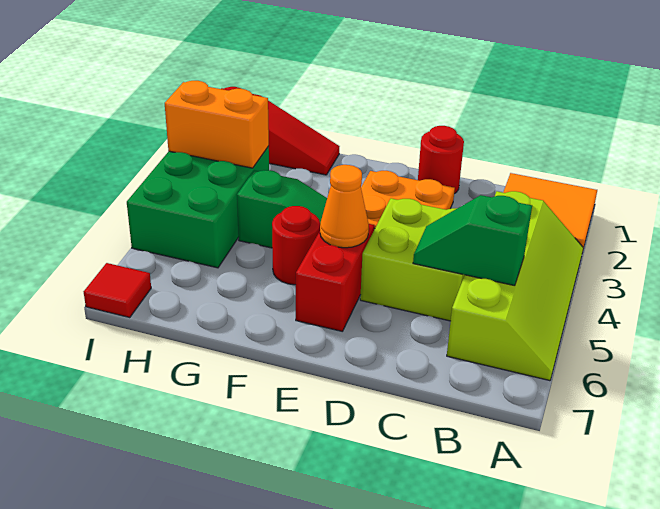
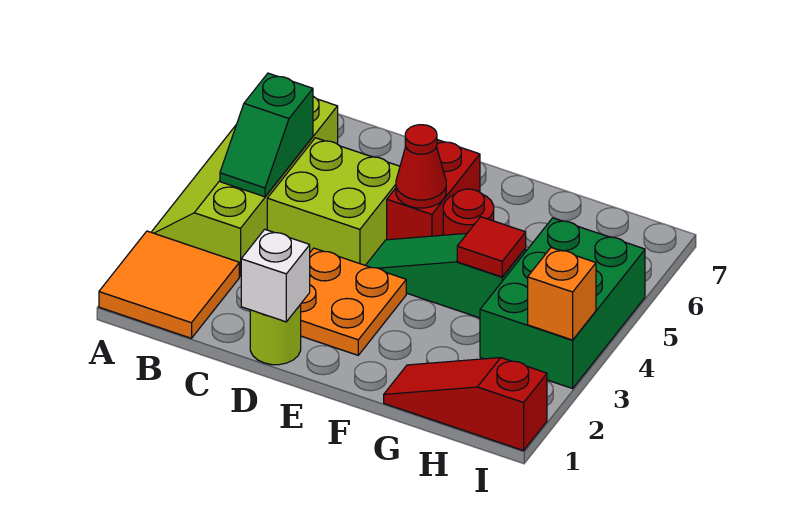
green slope B5:C5 level 2 top B -> green slope B4:B5 level 2 top 5
red round brick D1 level 1 -> lime round brick D1 level 1
none -> white brick D1 level 2
orange cone E5 level 2 -> red cone E5 level 2
orange brick H3:I3 level 2 -> orange brick I3 level 2
red tile I7 level 1 -> red tile G4 level 2

